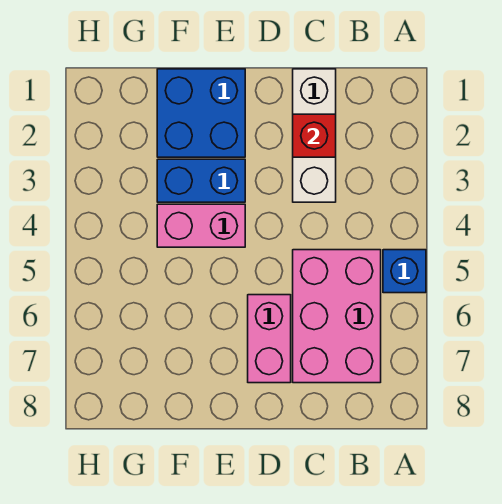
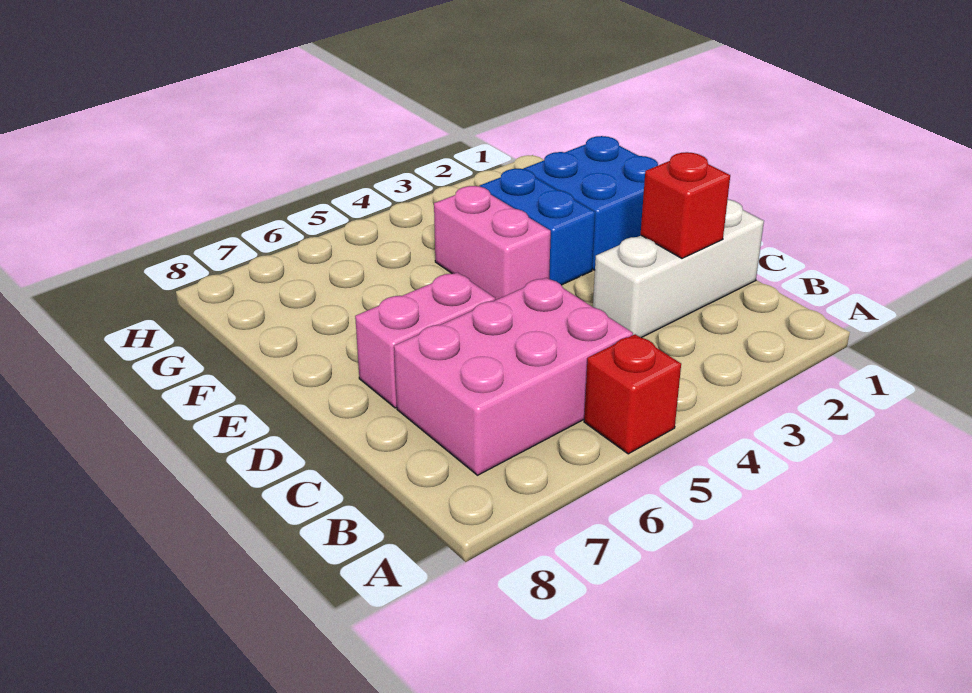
blue brick A5 level 1 -> red brick A5 level 1

